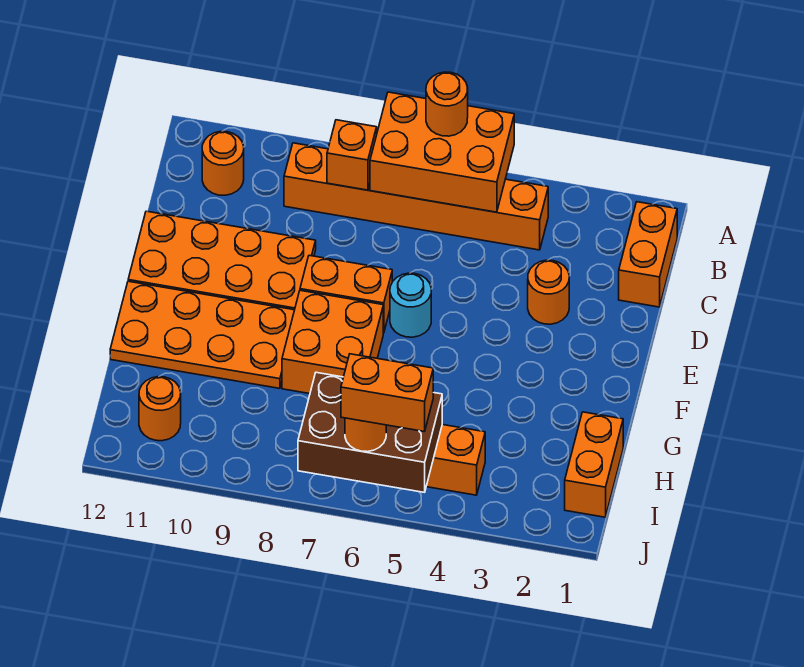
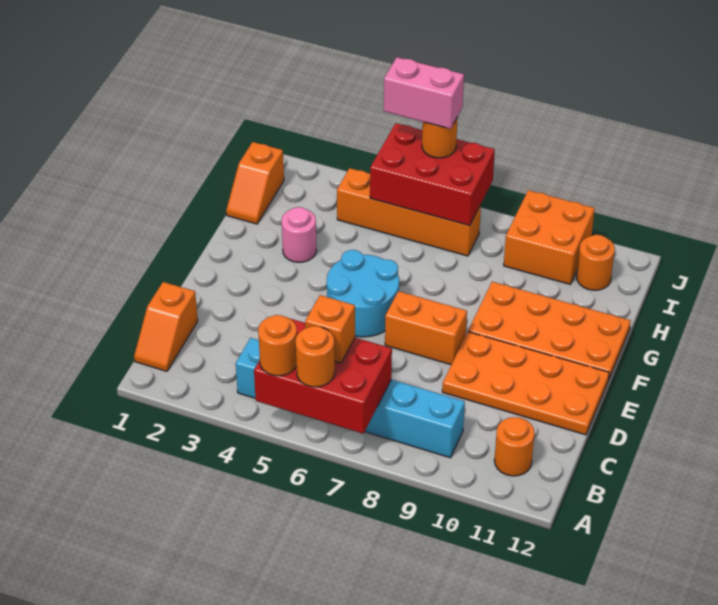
orange brick A5:B7 level 2 -> red brick A5:B7 level 2
orange brick B1:C1 level 1 -> orange slope B1:C1 level 1 top C
orange brick B4:B9 level 1 -> cyan brick B4:B9 level 1
orange brick B8 level 2 -> orange brick B6 level 3
orange round brick D3 level 1 -> orange round brick A5 level 3
cyan round brick E6 level 1 -> cyan round brick E5:F6 level 1
orange brick F7:G8 level 1 -> orange brick I9:J10 level 1
none -> pink round brick G3 level 1
orange brick H1:I1 level 1 -> orange slope H1:I1 level 1 top I
brown brick I5:J7 level 2 -> red brick I5:J7 level 2
orange brick J5:J6 level 4 -> pink brick J5:J6 level 4

